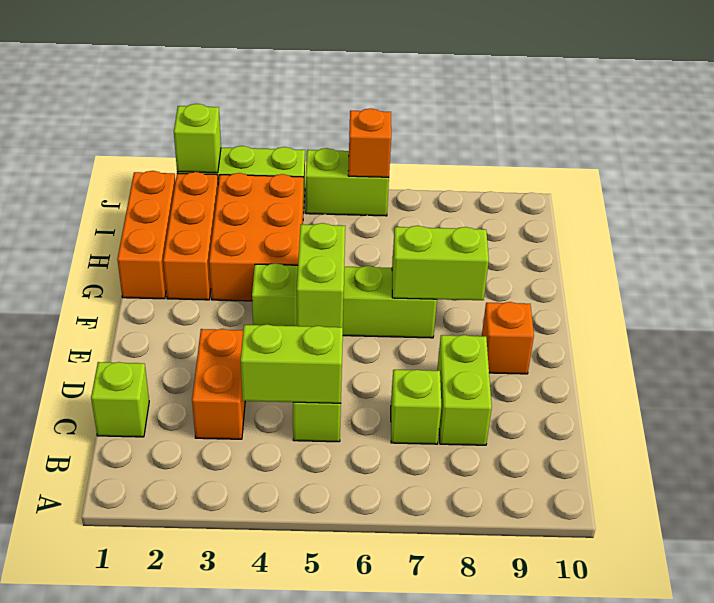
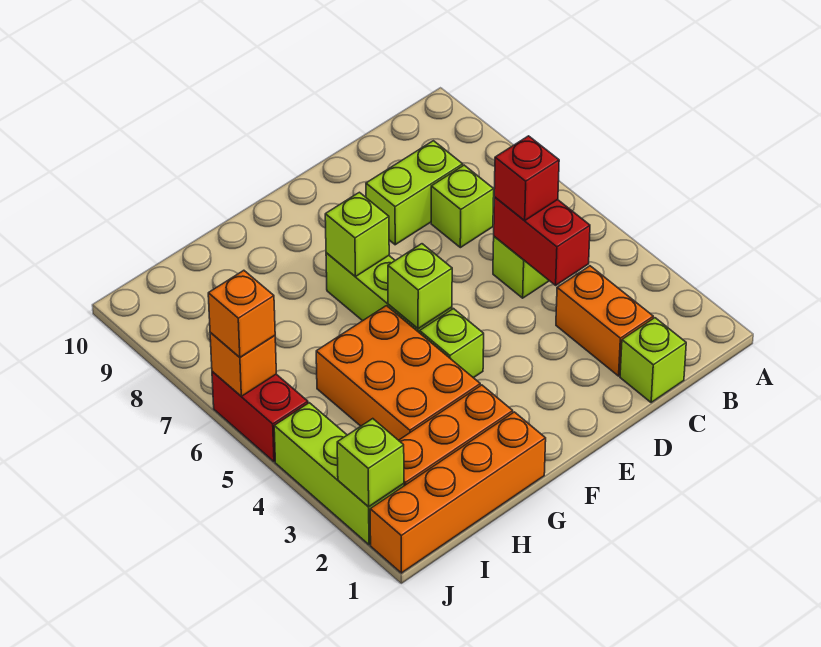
orange brick C3:D3 level 1 -> orange brick C2:C3 level 1
lime brick C4:C5 level 2 -> red brick C4:C5 level 2
none -> red brick C5 level 3
lime brick E5:F5 level 2 -> lime brick F5 level 2
orange brick E9 level 1 -> orange brick J6 level 3
lime brick F7:F8 level 2 -> lime brick F7 level 2
orange brick G1:I1 level 1 -> orange brick G1:J1 level 1
orange brick G3:I4 level 1 -> orange brick G3:H5 level 1
lime brick J5:J6 level 1 -> red brick J5:J6 level 1

